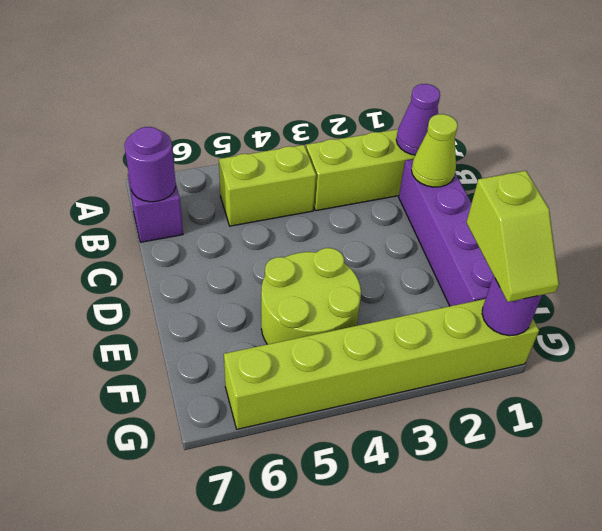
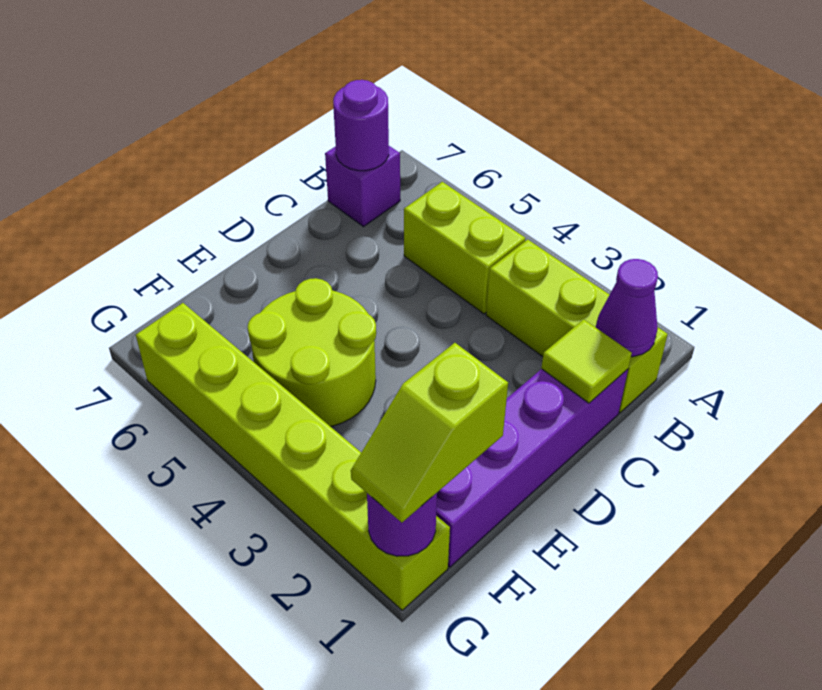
lime cone C1 level 2 -> lime tile C1 level 2

